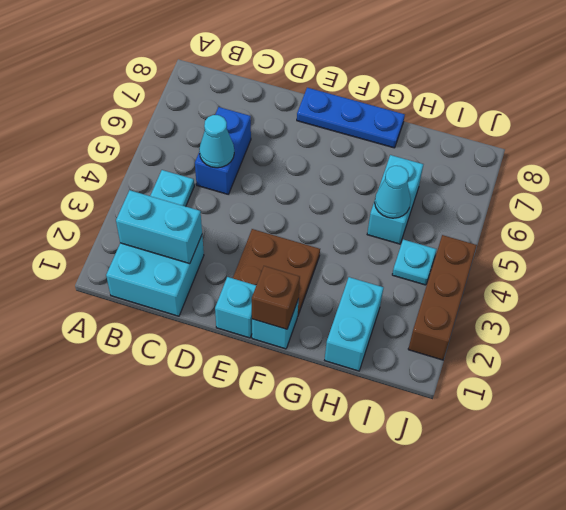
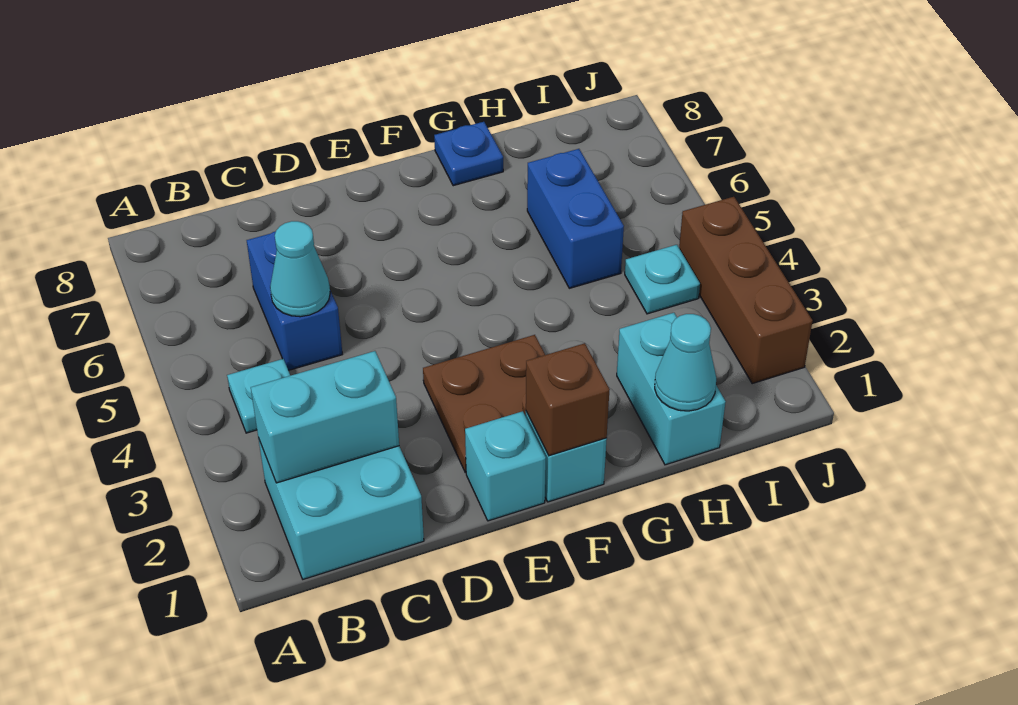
blue plate E8:G8 level 1 -> blue plate G8 level 1
cyan brick H5:H6 level 1 -> blue brick H5:H6 level 1
cyan cone H5 level 2 -> cyan cone H1 level 2

